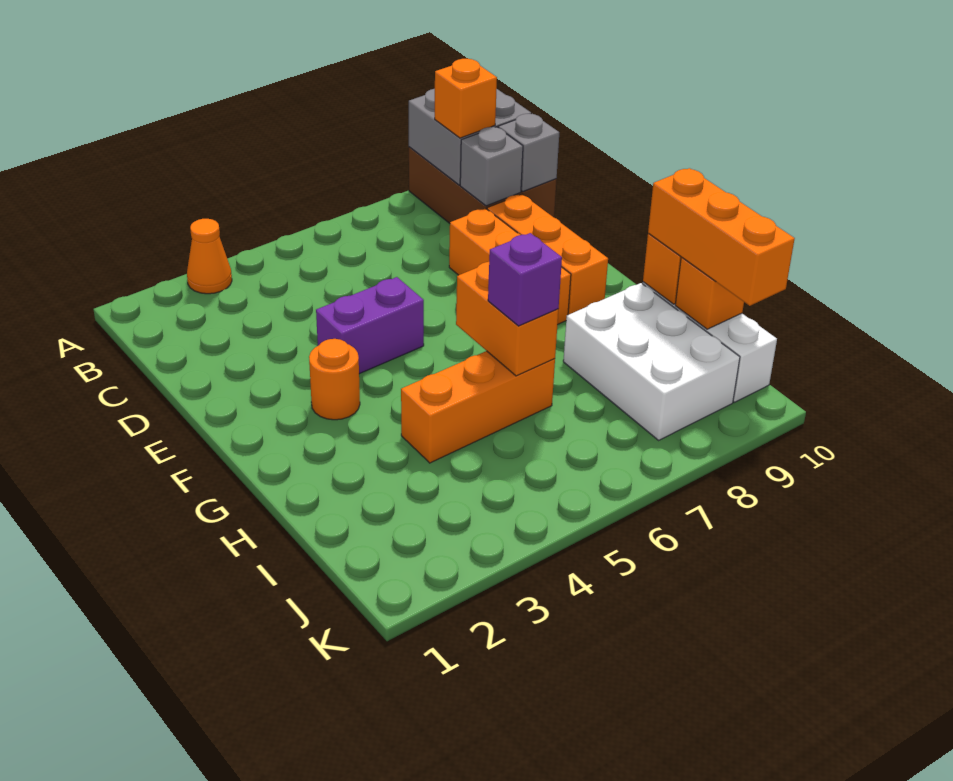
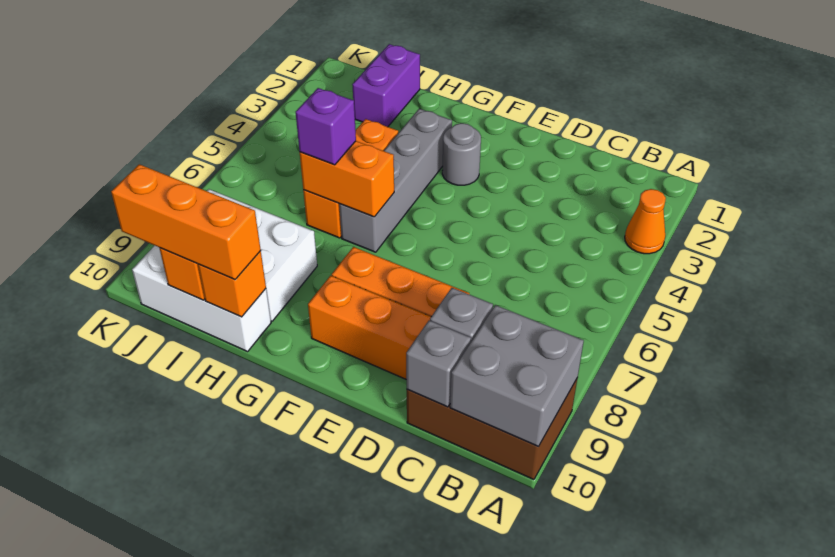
orange brick B9 level 3 -> none
purple brick E4:E5 level 1 -> purple brick I1:I2 level 1
orange round brick F3 level 1 -> grey round brick F3 level 1
none -> grey brick G3:G6 level 1

